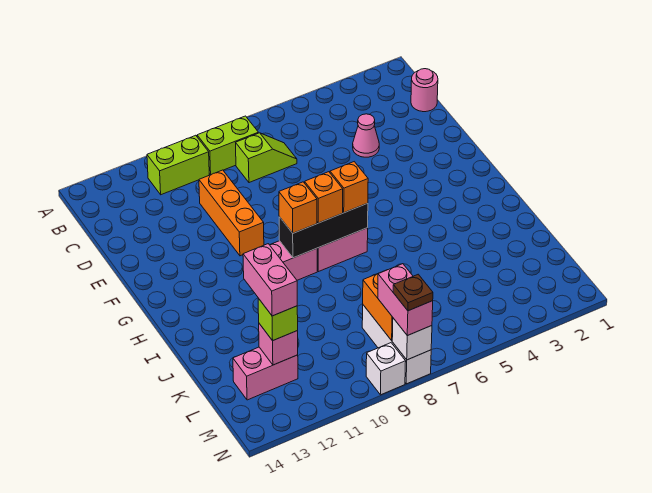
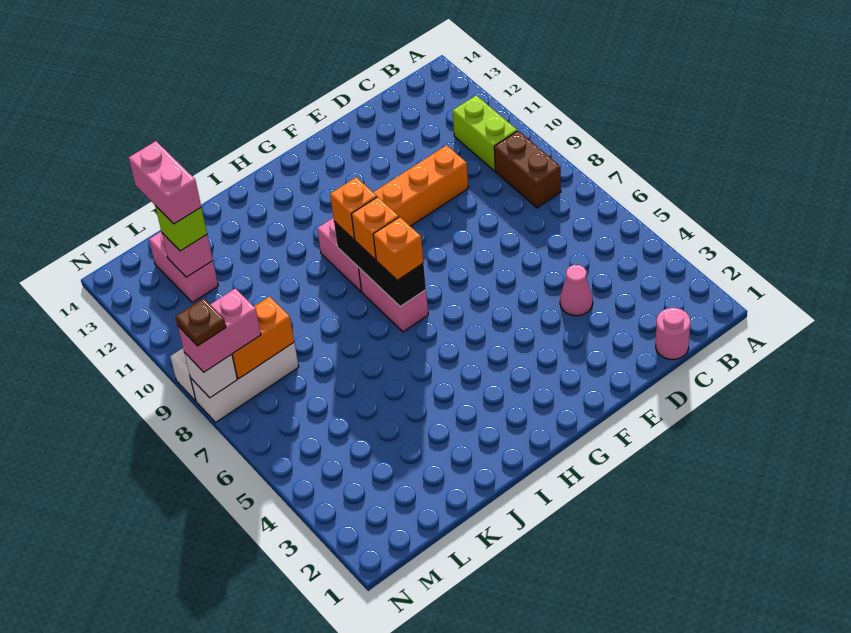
lime brick B8:B9 level 1 -> brown brick B8:B9 level 1
lime slope C7:C8 level 1 top 8 -> none
pink brick K12:L12 level 4 -> pink brick L12:L13 level 4

